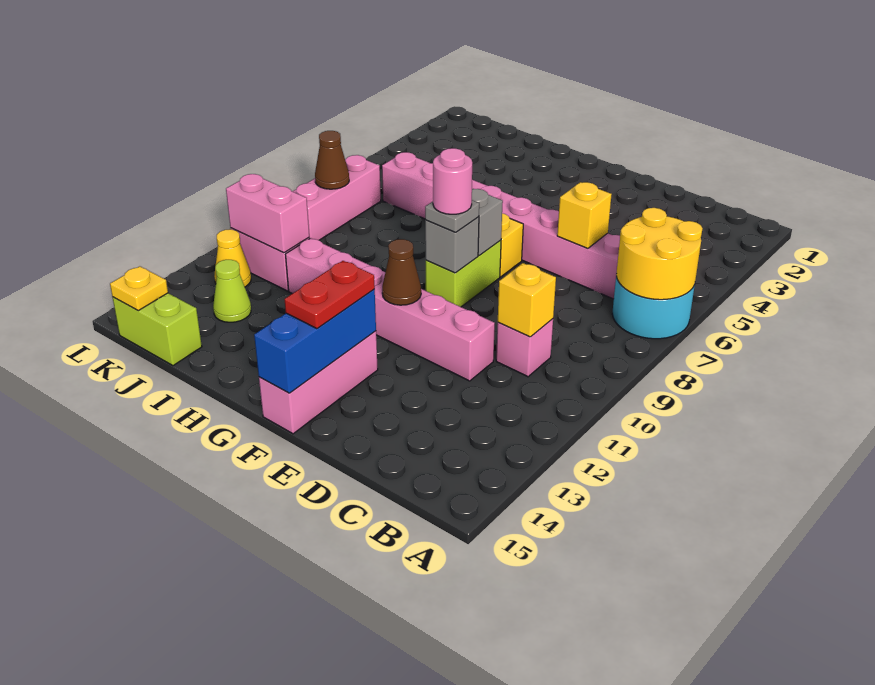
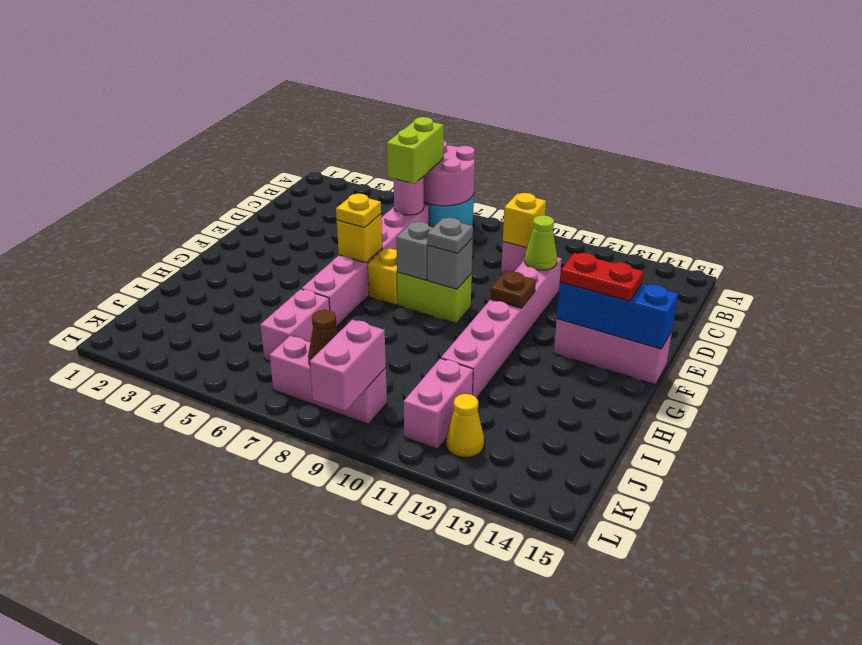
yellow round brick A6:B7 level 2 -> pink round brick A6:B7 level 2
yellow brick D6 level 2 -> yellow brick F6 level 2
pink round brick F9 level 4 -> pink round brick C6 level 2
brown cone F11 level 2 -> brown plate F11 level 2
pink brick J11:K11 level 2 -> pink brick K9:L9 level 2
lime cone J13 level 1 -> lime cone D11 level 2
lime brick J15:K15 level 1 -> lime brick B6:C6 level 3
yellow plate K15 level 2 -> yellow plate F6 level 3

